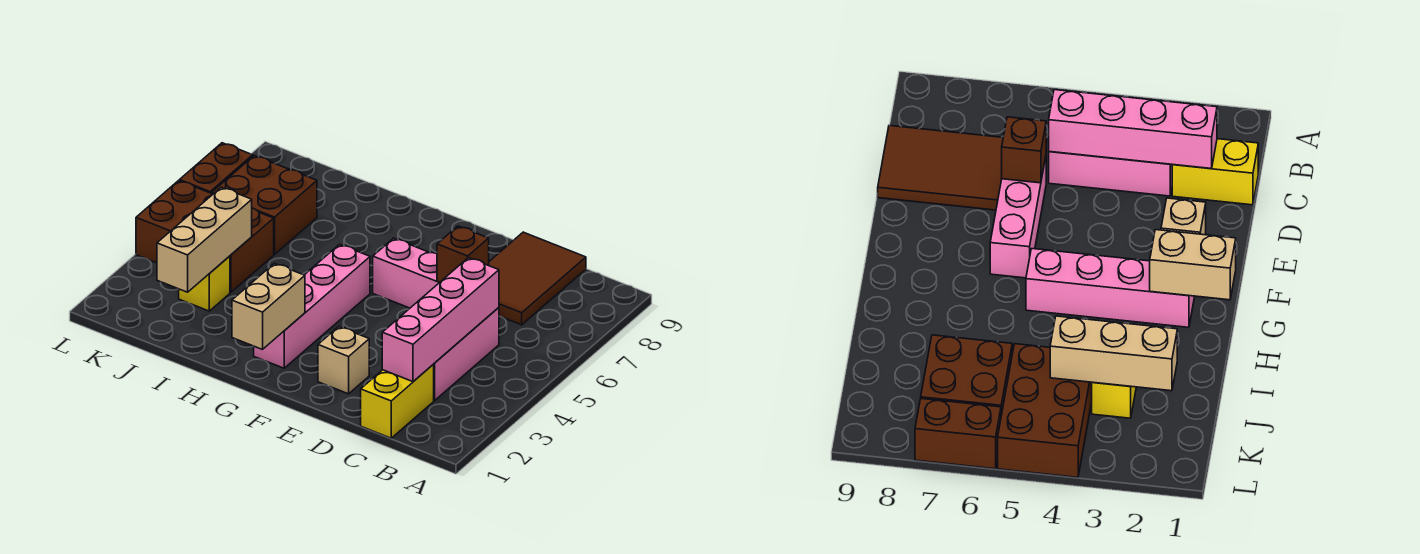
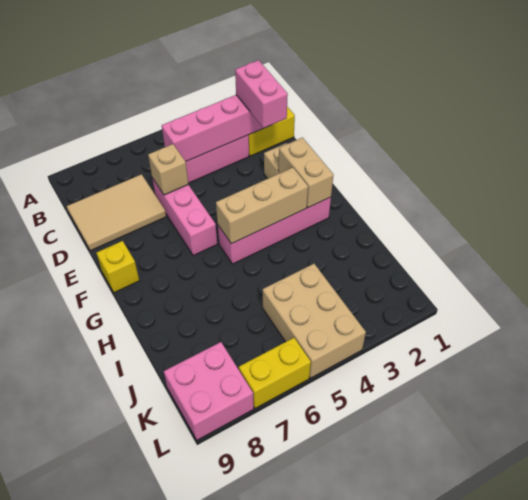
none -> pink brick C2:D2 level 3
brown tile C7:D9 level 1 -> tan tile C7:D9 level 1
brown brick D6 level 2 -> tan brick D6 level 2
tan brick G1:G2 level 2 -> tan brick F2:G2 level 2
tan brick J2:J4 level 2 -> tan brick G3:G5 level 2
yellow brick J3 level 1 -> yellow brick F9 level 1
brown brick J4:L5 level 1 -> tan brick J4:L5 level 1
brown brick J6:K7 level 1 -> none
none -> pink brick K8:L9 level 1
brown brick L6:L7 level 1 -> yellow brick L6:L7 level 1

